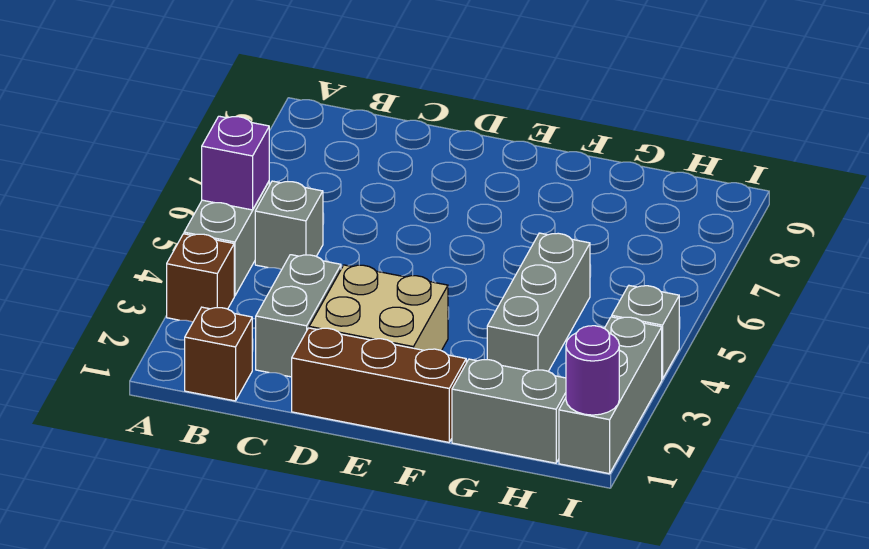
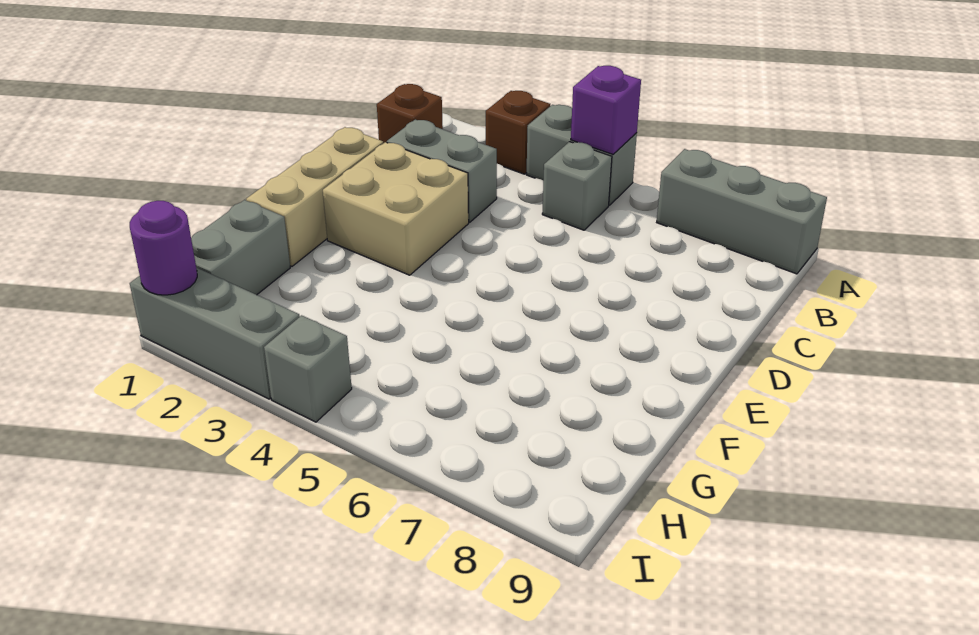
brown brick D1:F1 level 1 -> tan brick D1:F1 level 1
grey brick G3:G5 level 1 -> grey brick A7:A9 level 1

